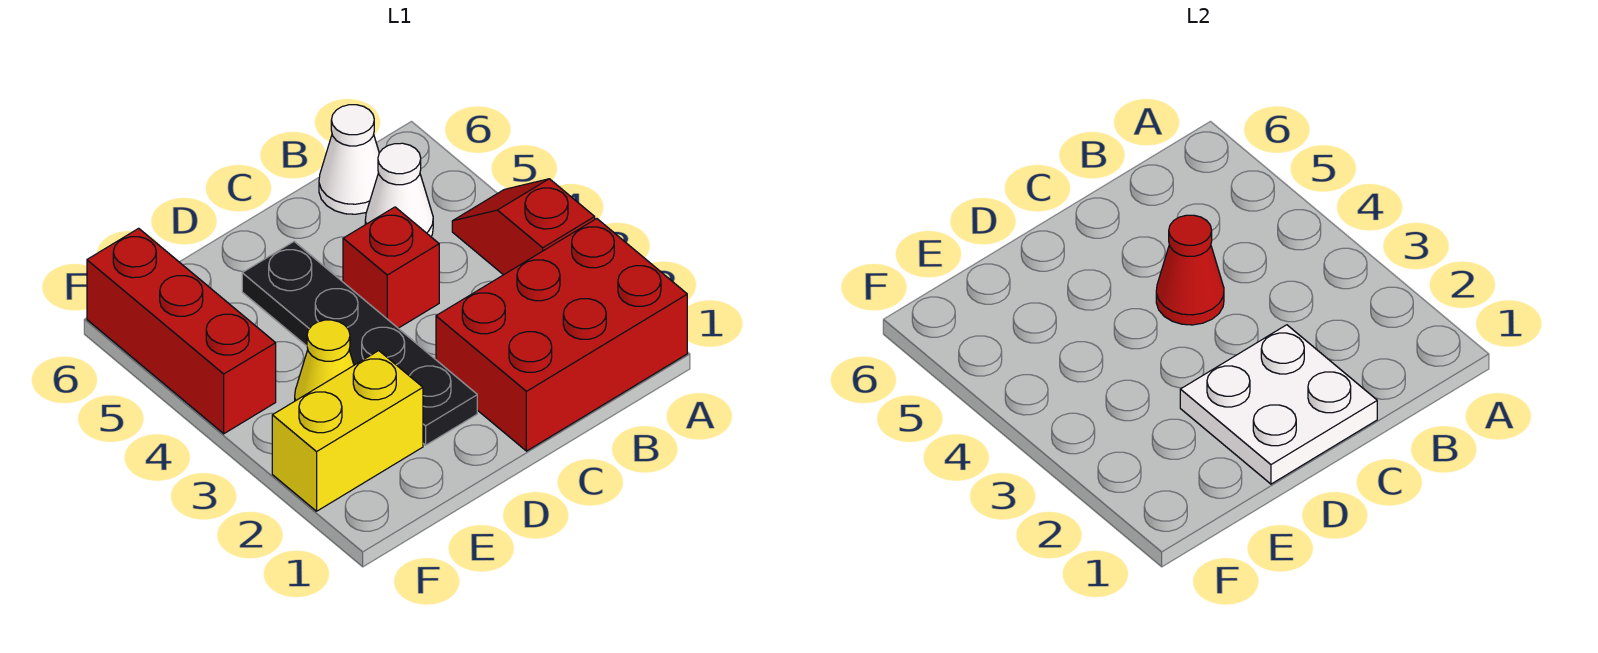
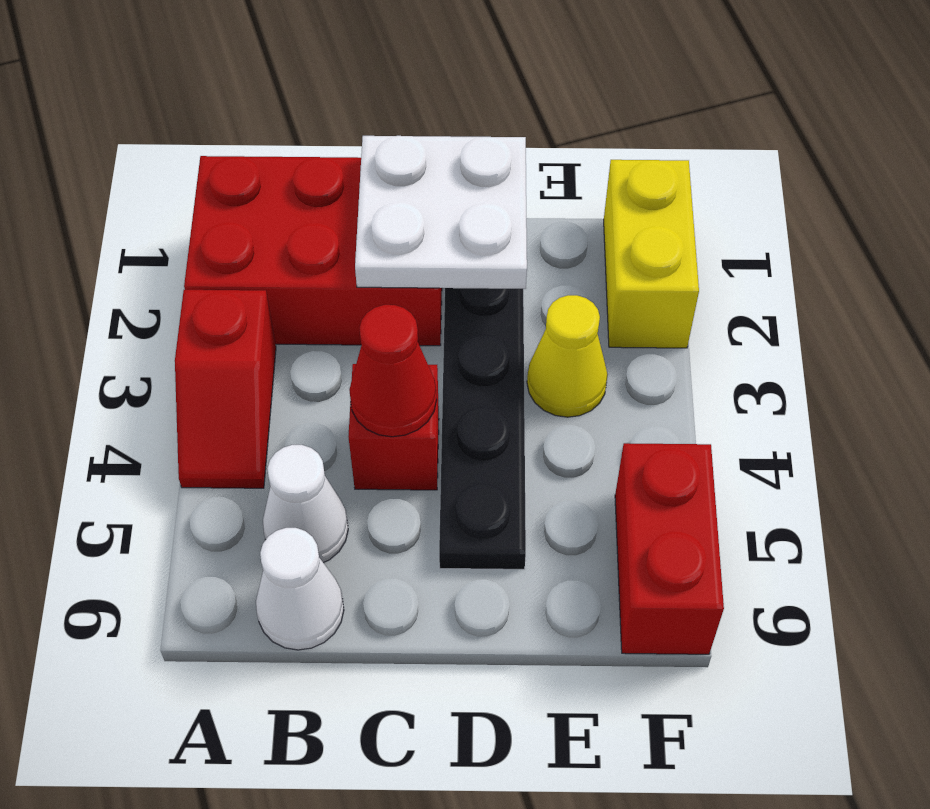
yellow brick E2:F2 level 1 -> yellow brick F1:F2 level 1
red brick F4:F6 level 1 -> red brick F5:F6 level 1

